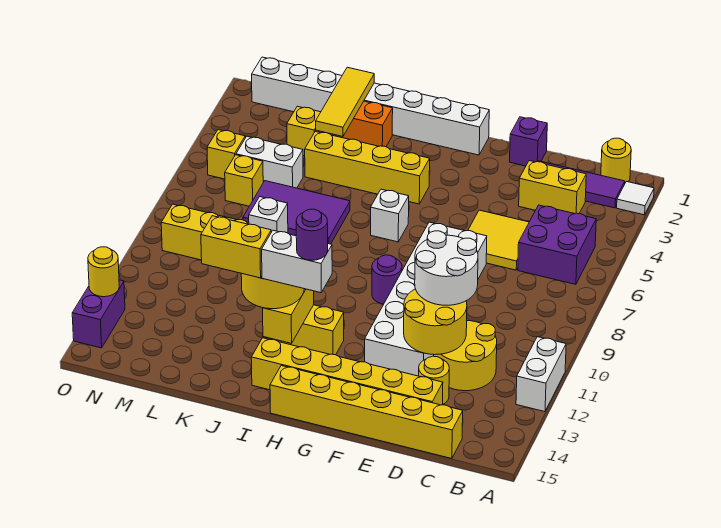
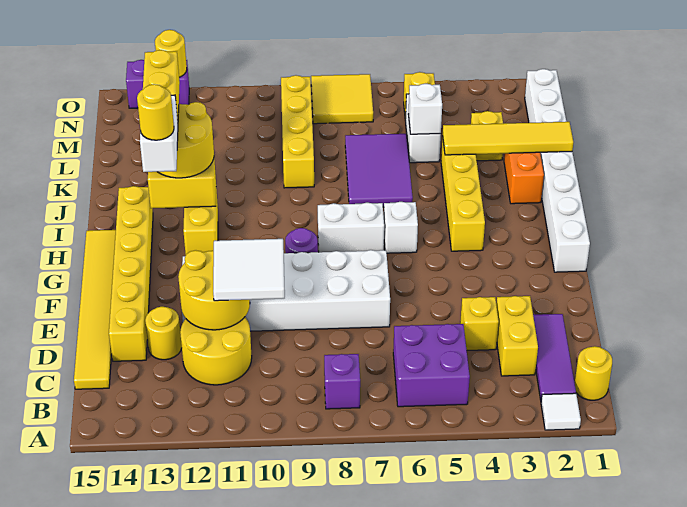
white brick A11:A12 level 1 -> white brick H7:H8 level 1
yellow brick C15:H15 level 1 -> yellow tile C15:H15 level 1
yellow tile D5:E6 level 1 -> yellow tile N7:O8 level 1
white round brick D10:E11 level 3 -> white tile D10:E11 level 3
purple brick E1 level 1 -> purple brick B8 level 1
purple round brick H13 level 5 -> yellow round brick H13 level 5
yellow tile K1:K3 level 2 -> yellow tile K1:K4 level 2
white brick K9 level 2 -> white brick L5 level 2
yellow brick M6 level 1 -> yellow brick D4 level 1

